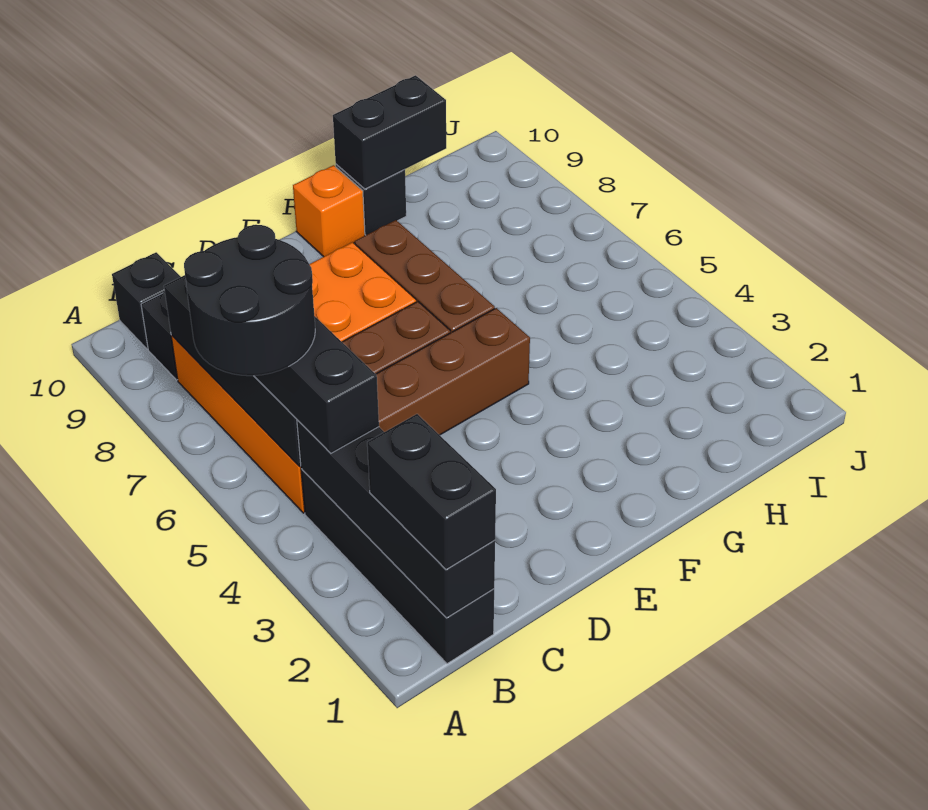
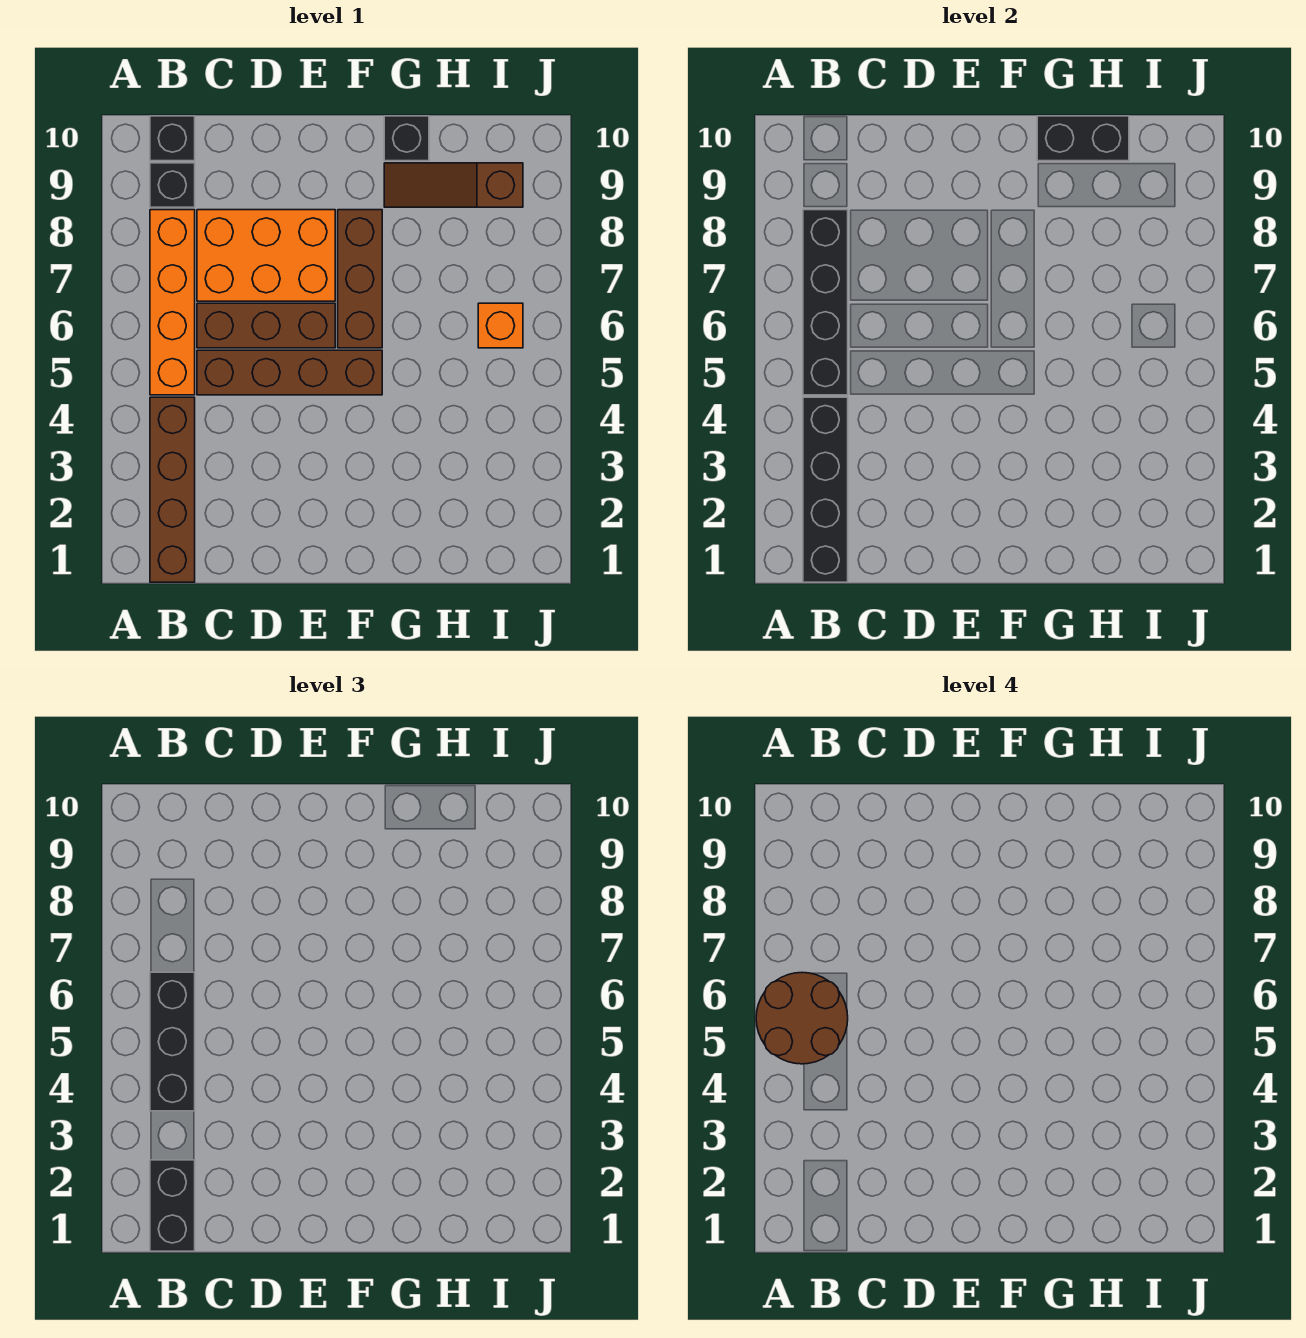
black round brick A5:B6 level 4 -> brown round brick A5:B6 level 4
black brick B1:B4 level 1 -> brown brick B1:B4 level 1
orange brick F10 level 1 -> orange brick I6 level 1
none -> brown slope G9:I9 level 1 top I

